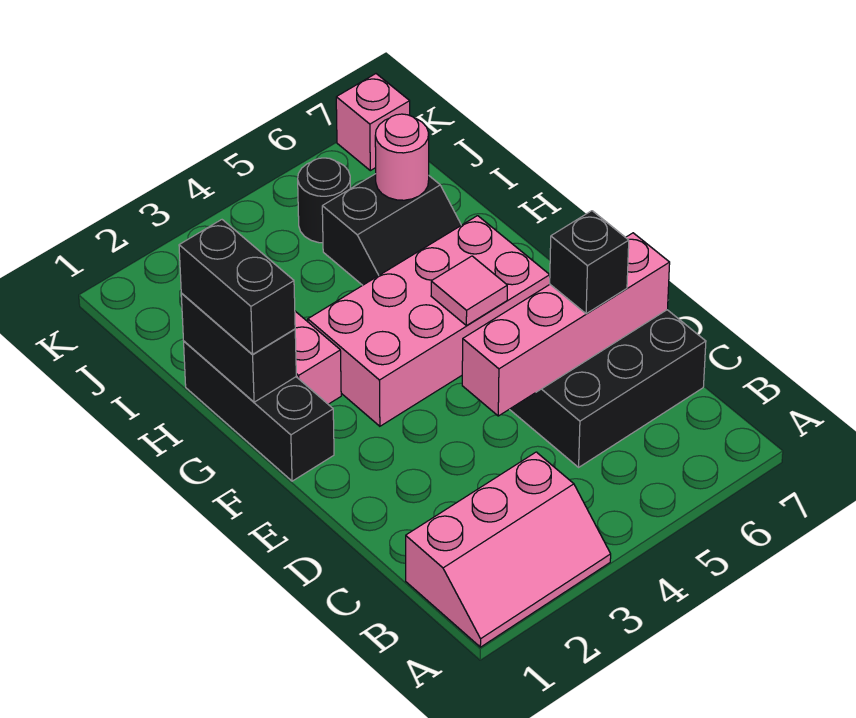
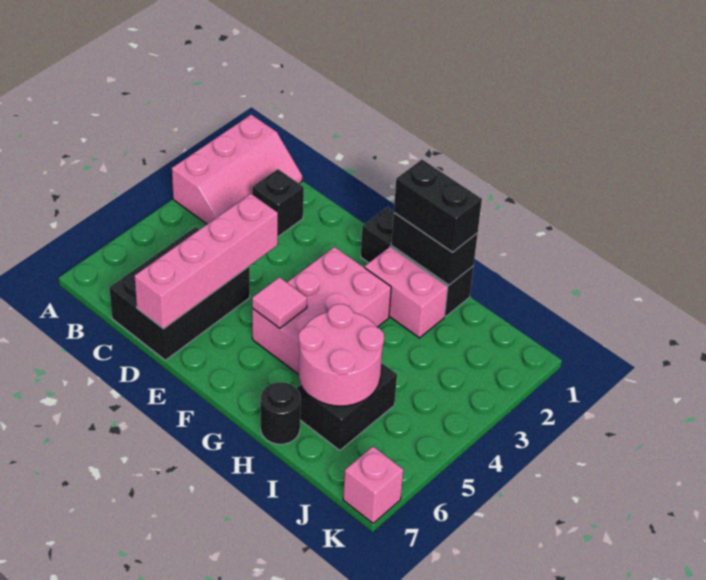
pink slope A1:B3 level 1 top B -> pink slope A1:B3 level 1 top A
black brick D6 level 3 -> black brick C2 level 1
pink brick F3:G6 level 1 -> pink brick F3:G5 level 1
pink round brick I6 level 2 -> pink round brick H5:I6 level 2
black round brick J5 level 1 -> black round brick H7 level 1

